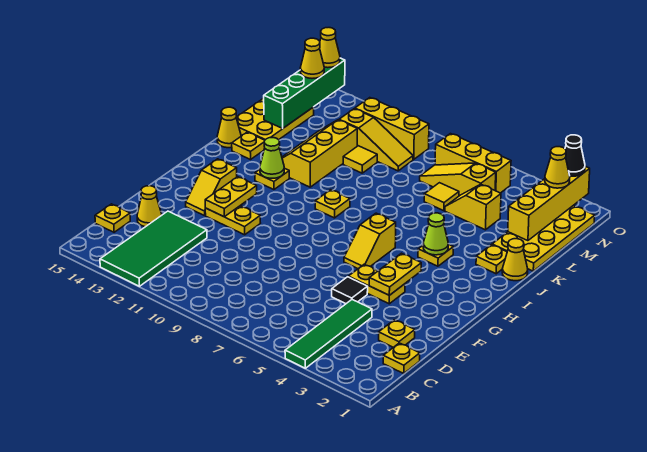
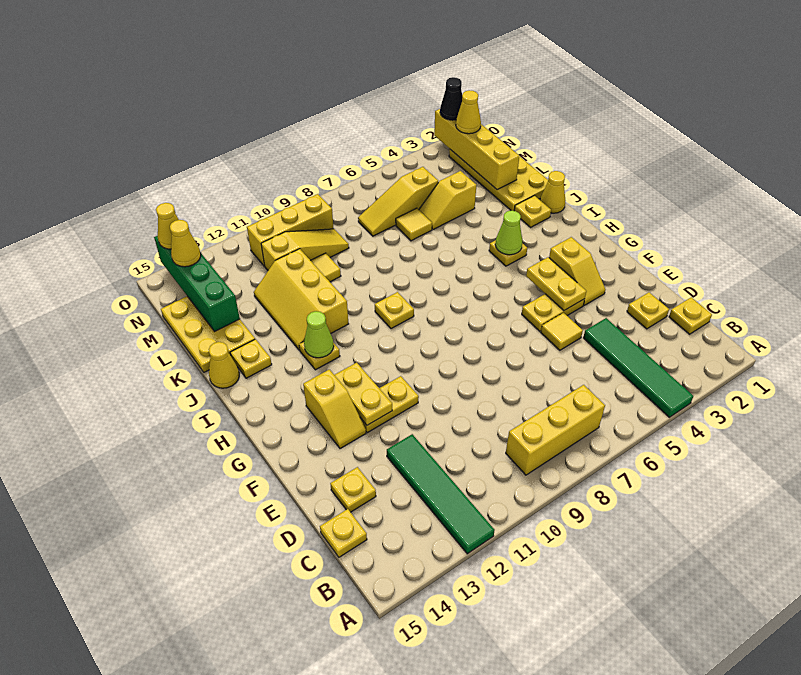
green tile A12:D13 level 1 -> green tile A12:D12 level 1
yellow cone D14 level 1 -> yellow plate D14 level 1
black tile E5 level 1 -> yellow tile E5 level 1
yellow slope G6:H6 level 1 top H -> yellow slope F3:G3 level 1 top G
yellow brick N5:N7 level 1 -> yellow brick B7:B9 level 1

